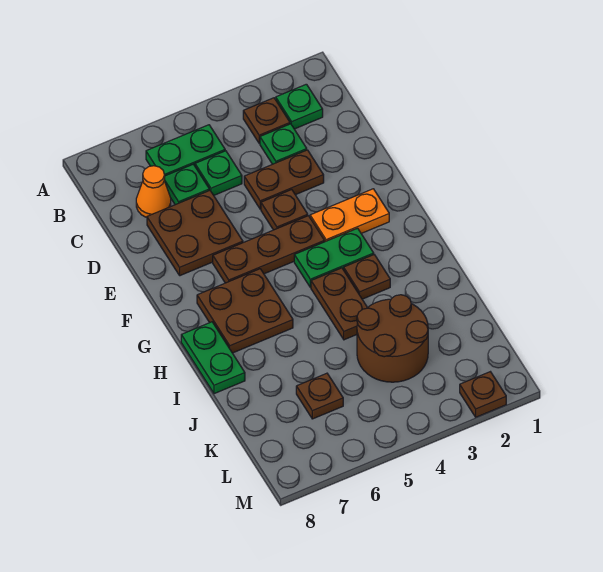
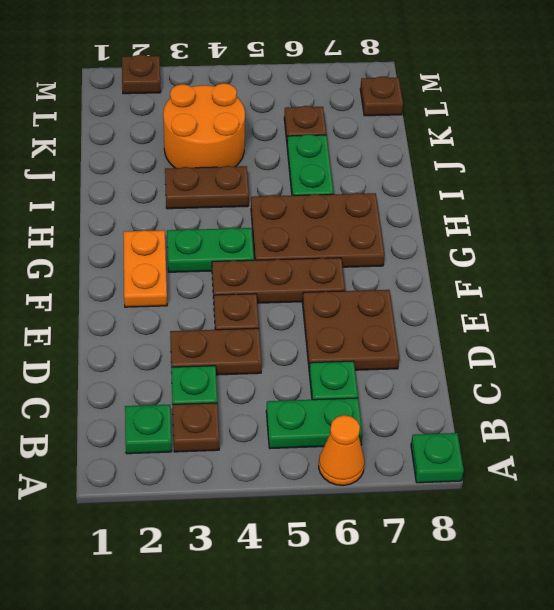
green plate C5 level 1 -> green plate A8 level 1
orange cone C7 level 1 -> orange cone A6 level 1
orange plate F2:F3 level 1 -> orange plate F2:G2 level 1
brown plate G6:H7 level 1 -> brown plate G5:H7 level 1
brown plate H3 level 1 -> brown plate L8 level 1
brown plate H4:I4 level 1 -> brown plate I3:I4 level 1
green plate H8:I8 level 1 -> green plate I6:J6 level 1
brown round brick J3:K4 level 1 -> orange round brick J3:K4 level 1

